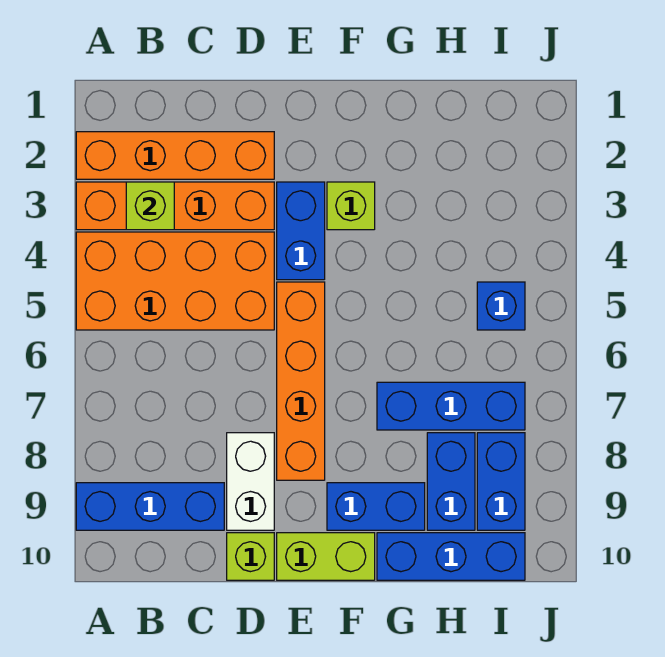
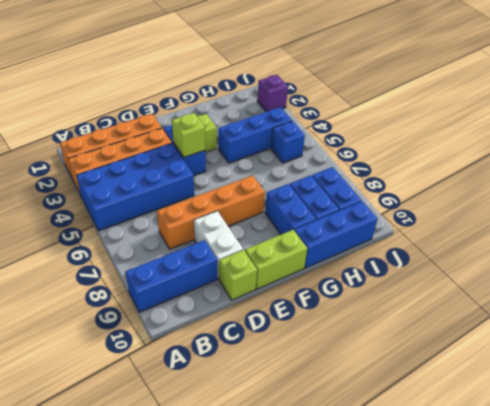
orange brick A4:D5 level 1 -> blue brick A4:D5 level 1
lime brick B3 level 2 -> lime brick E4 level 2
orange brick E5:E8 level 1 -> orange brick C7:F7 level 1
blue brick F9:G9 level 1 -> blue brick G8:G9 level 1
blue brick G7:I7 level 1 -> blue brick G4:I4 level 1
none -> purple brick J2 level 1

